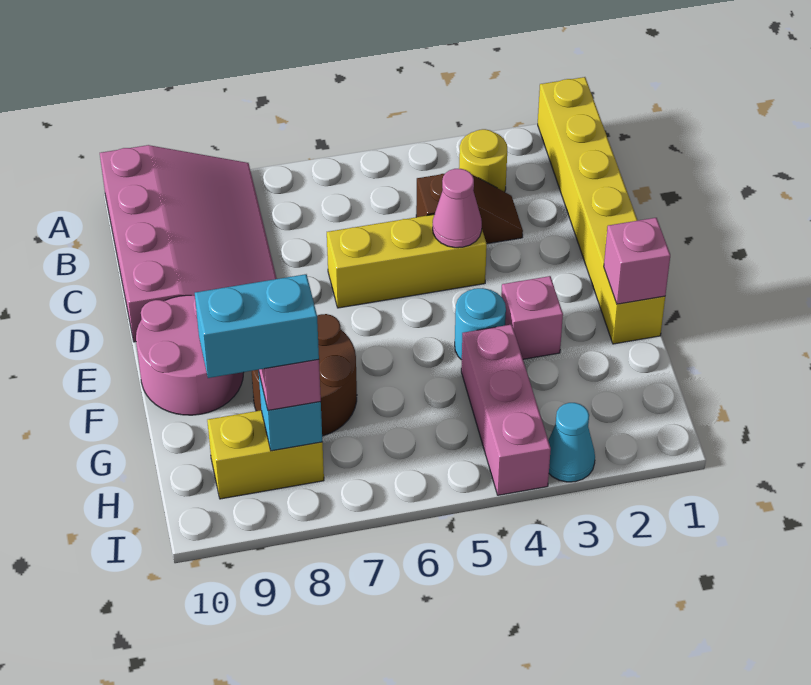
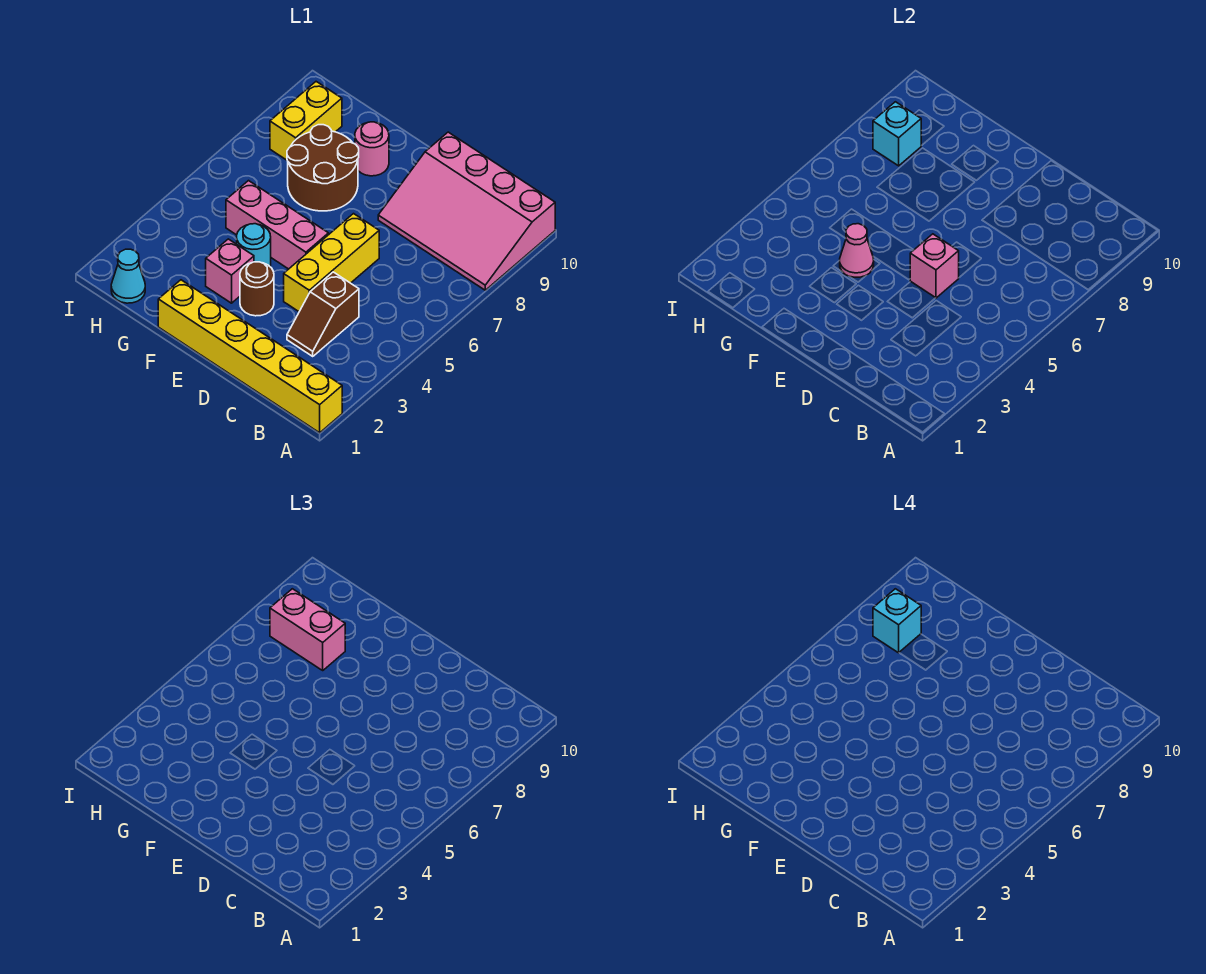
yellow round brick B3 level 1 -> none
pink cone D4 level 2 -> pink cone F4 level 2
none -> brown round brick E3 level 1
pink round brick E9:F10 level 1 -> pink round brick F9 level 1
pink brick F1 level 2 -> pink brick D5 level 2
pink brick G4:I4 level 1 -> pink brick E5:G5 level 1
cyan brick H8:H9 level 4 -> cyan brick H8 level 4
cyan cone I3 level 1 -> cyan cone H1 level 1

